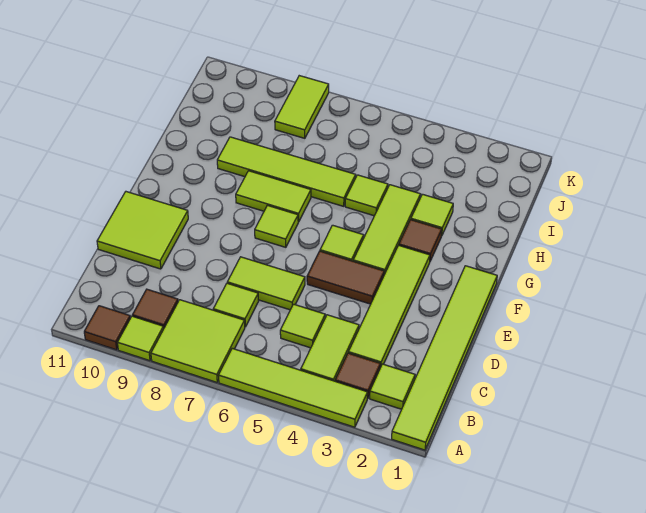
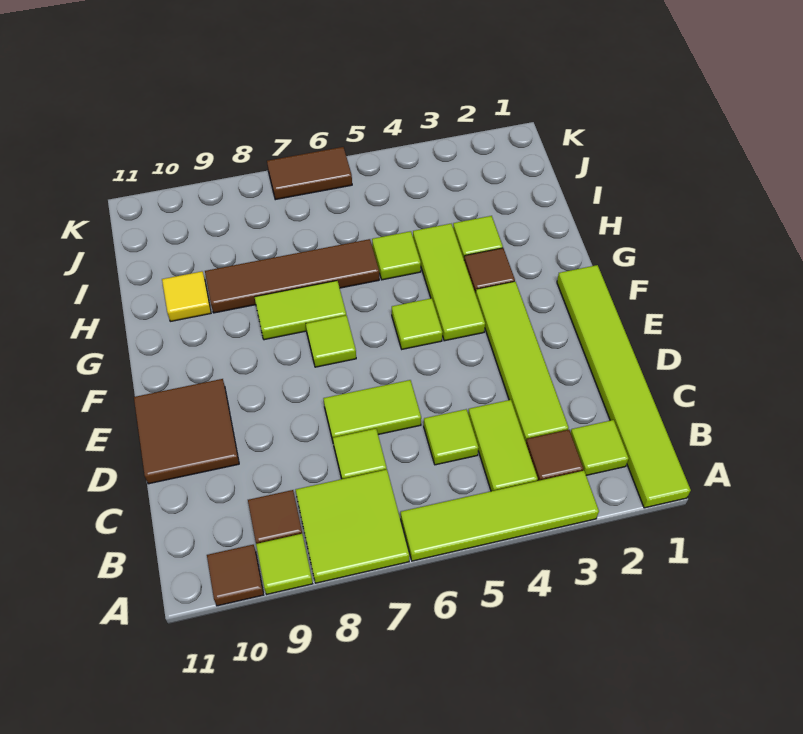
lime tile D10:E11 level 1 -> brown tile D10:E11 level 1
brown tile E4:E5 level 1 -> brown tile K6:K7 level 1
lime tile H6:H9 level 1 -> brown tile H6:H9 level 1
none -> yellow tile H10 level 1
lime tile J8:K8 level 1 -> none

